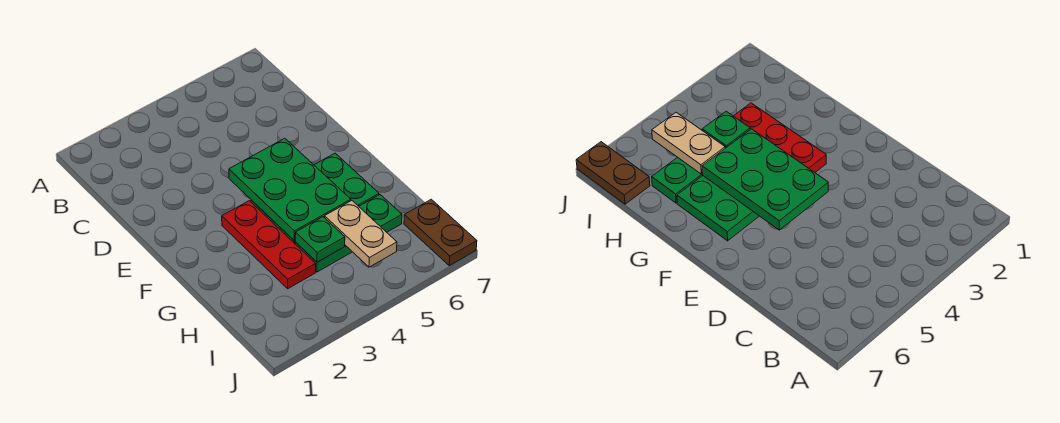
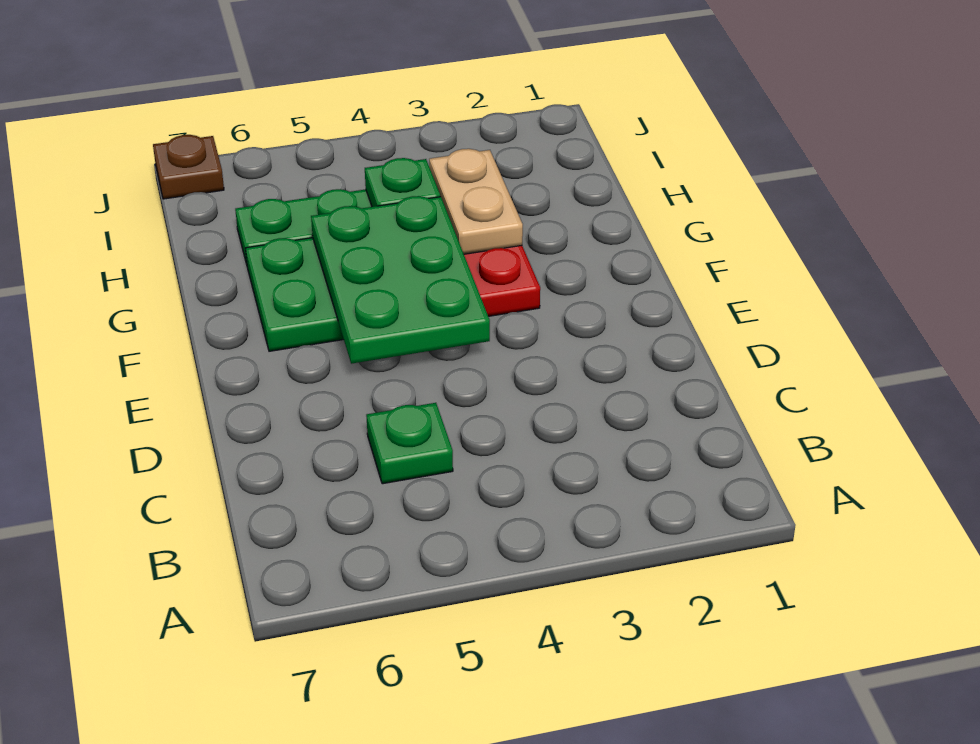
none -> green plate C5 level 1
tan plate H5:I5 level 2 -> tan plate G3:H3 level 2
brown plate I7:J7 level 1 -> brown plate J7 level 1

